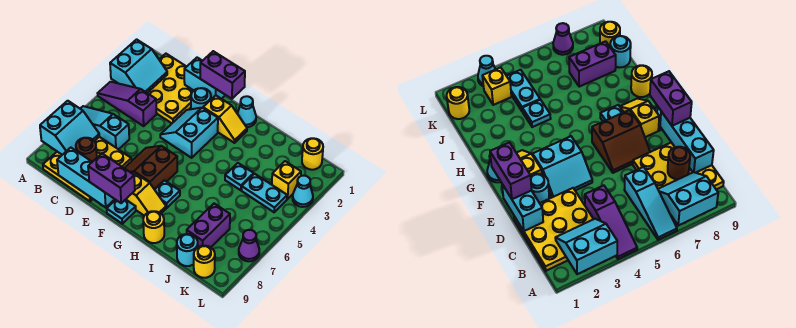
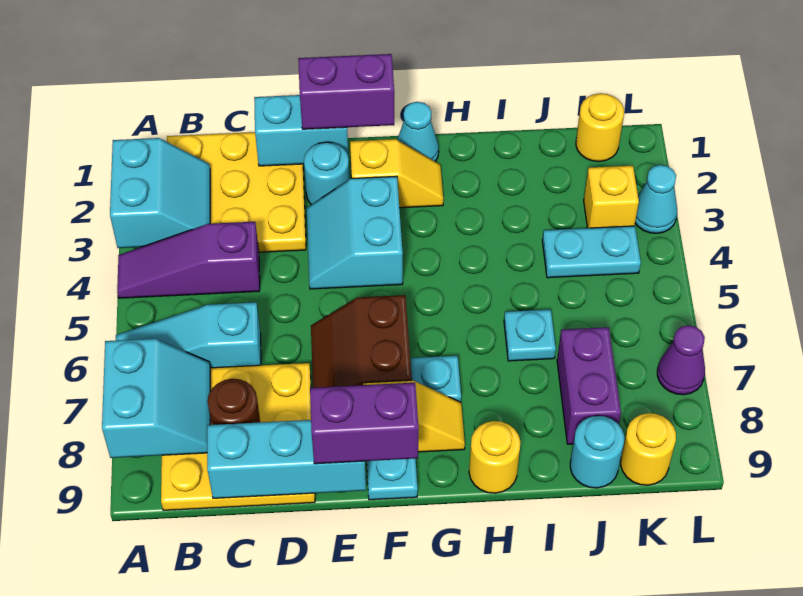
cyan plate I4 level 1 -> cyan plate I6 level 1

